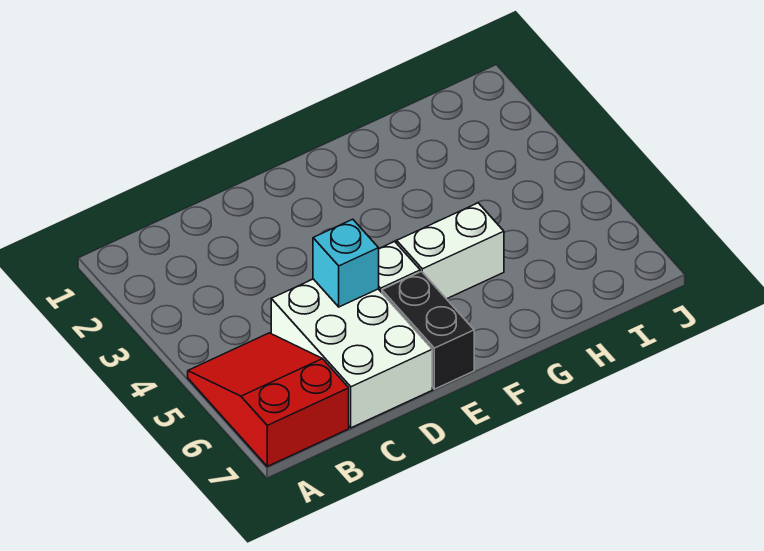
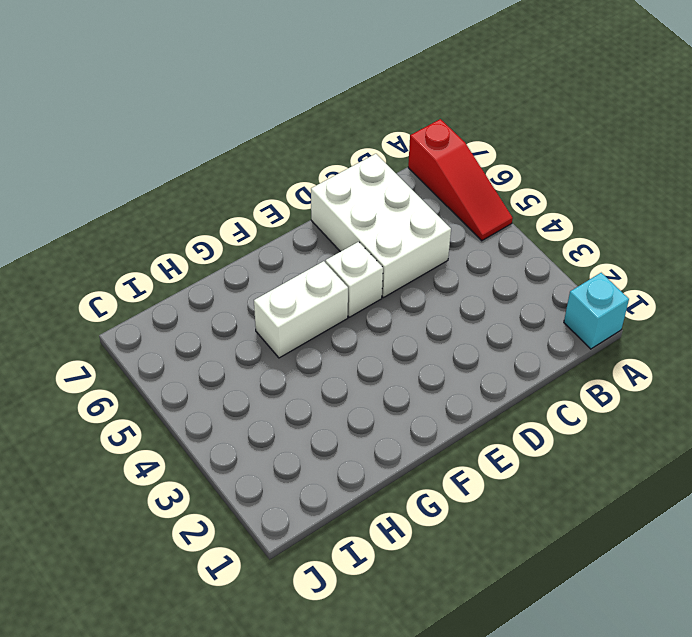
red slope A5:B7 level 1 top 7 -> red slope A5:A7 level 1 top 7
cyan brick D5 level 2 -> cyan brick A1 level 1
black brick E6:E7 level 1 -> none

